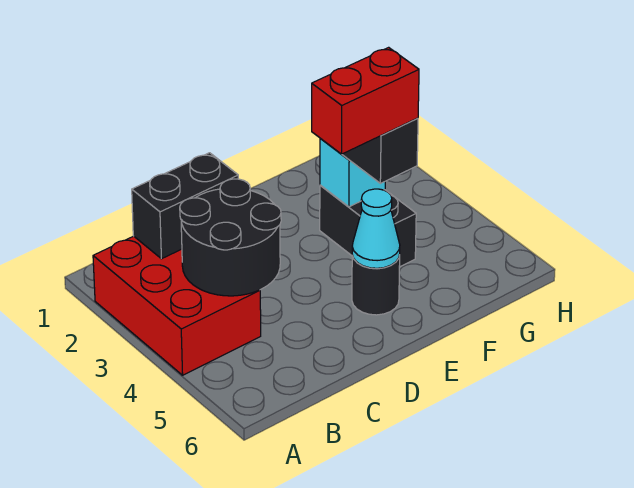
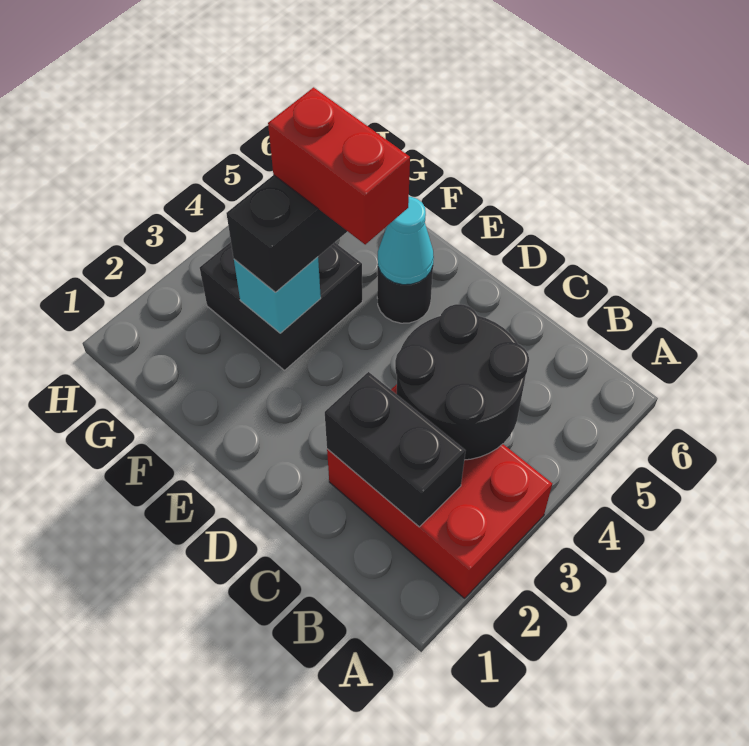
red brick A2:B4 level 1 -> red brick A2:C3 level 1
black brick F3:F4 level 1 -> black brick F3:G4 level 1

